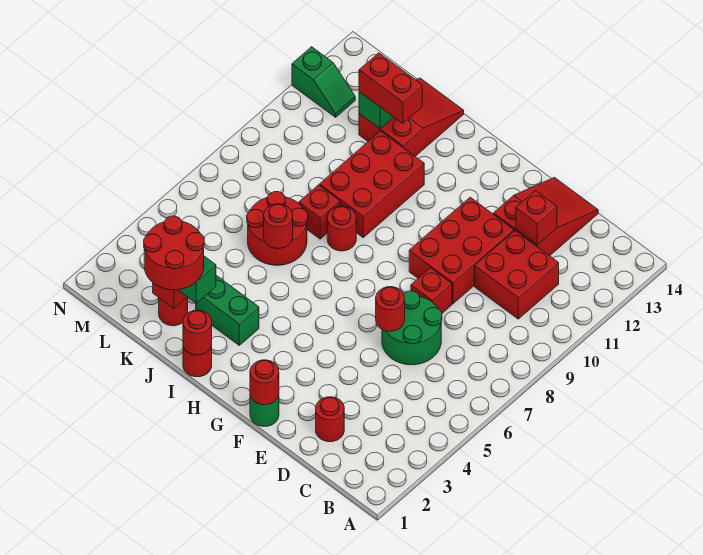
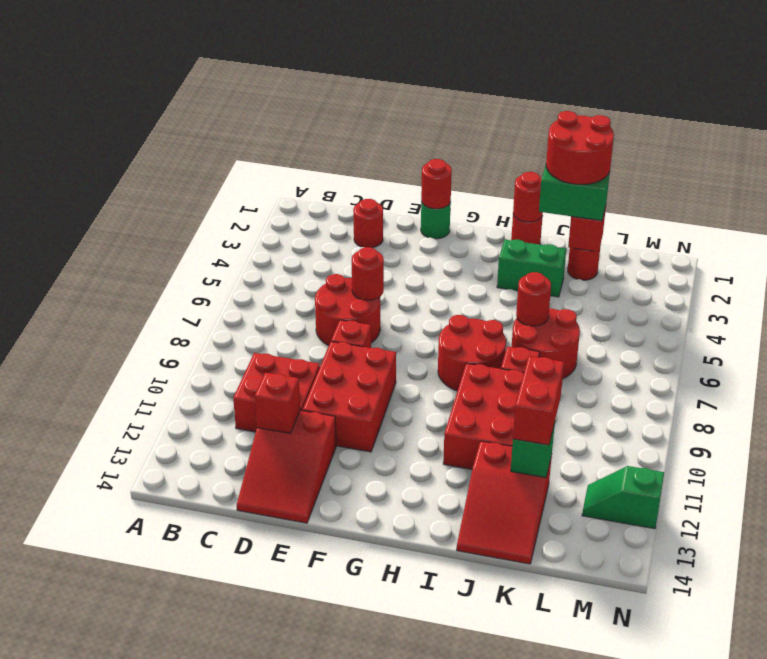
green round brick D6:E7 level 1 -> red round brick D6:E7 level 1
red round brick I8 level 1 -> red round brick H7:I8 level 1
red brick J12:K12 level 3 -> red brick K11:K12 level 3

